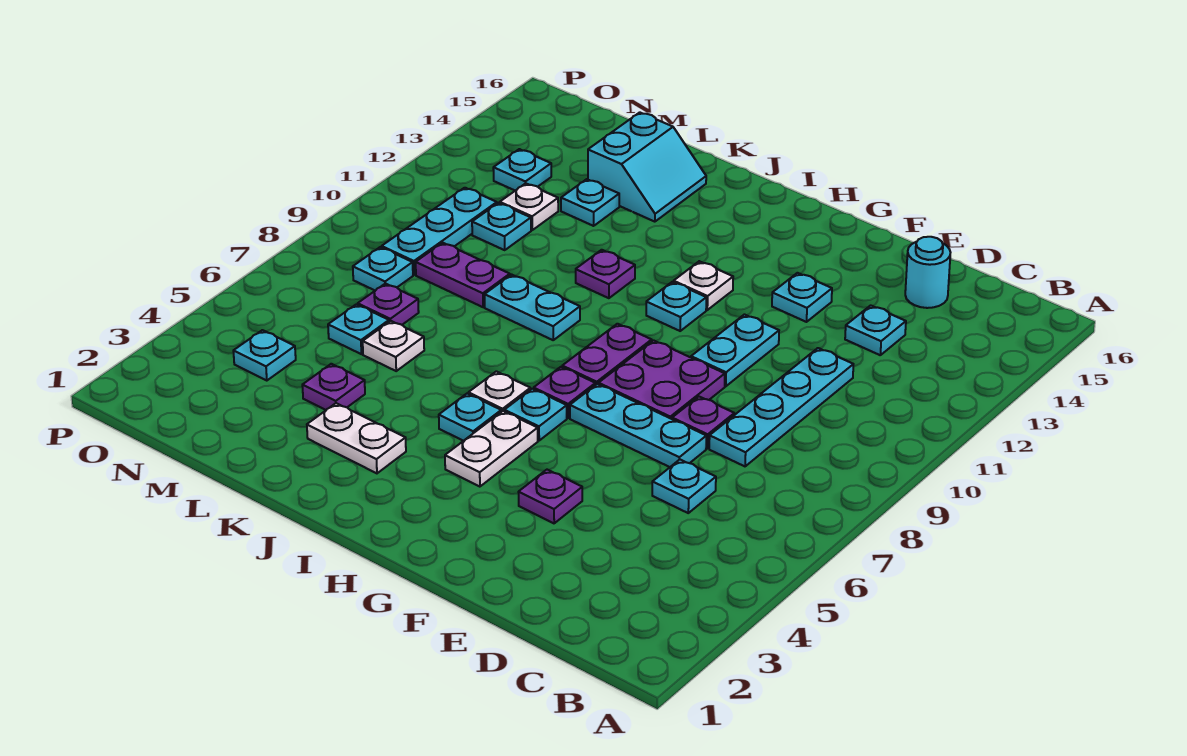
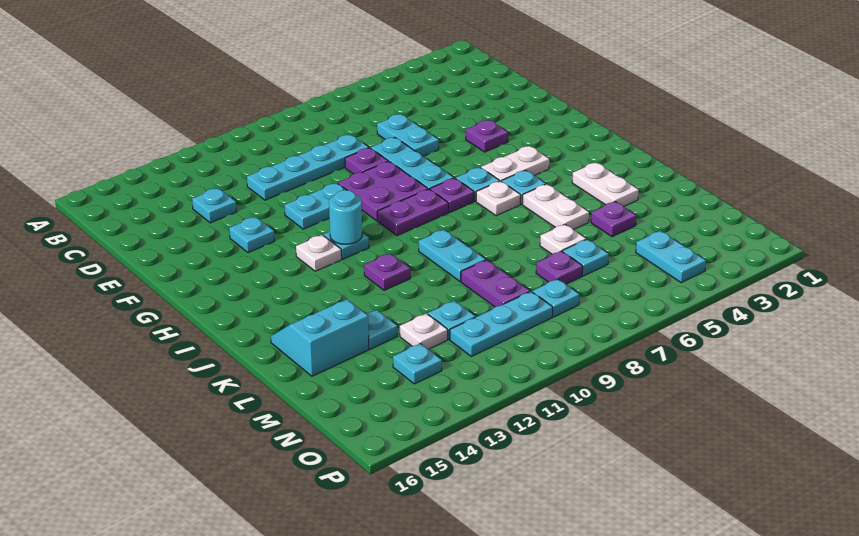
cyan plate D6 level 1 -> cyan plate D6:E6 level 1
cyan round brick D15 level 1 -> cyan round brick H11 level 2
none -> white plate J5:K5 level 1
cyan plate N4 level 1 -> cyan plate N4:O4 level 1

